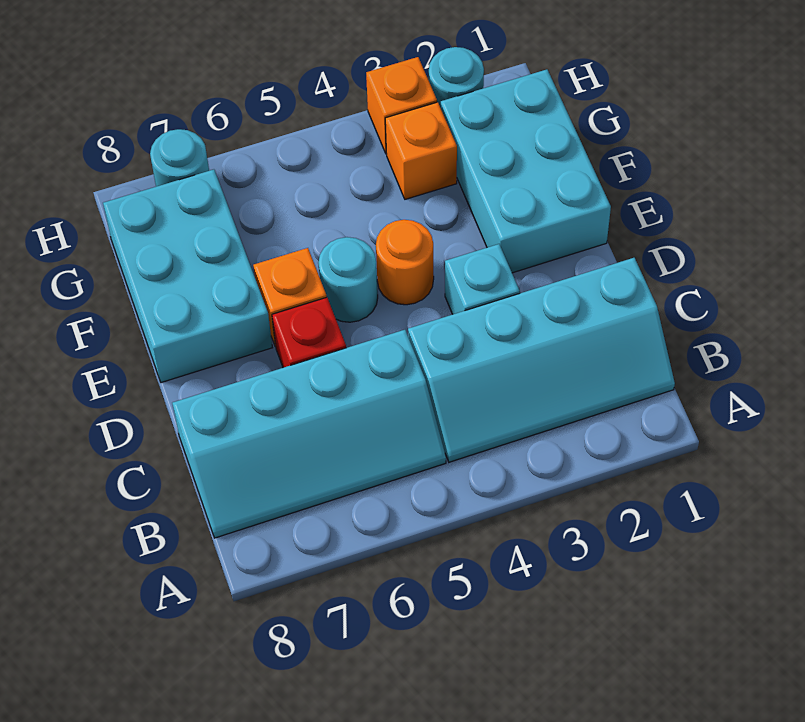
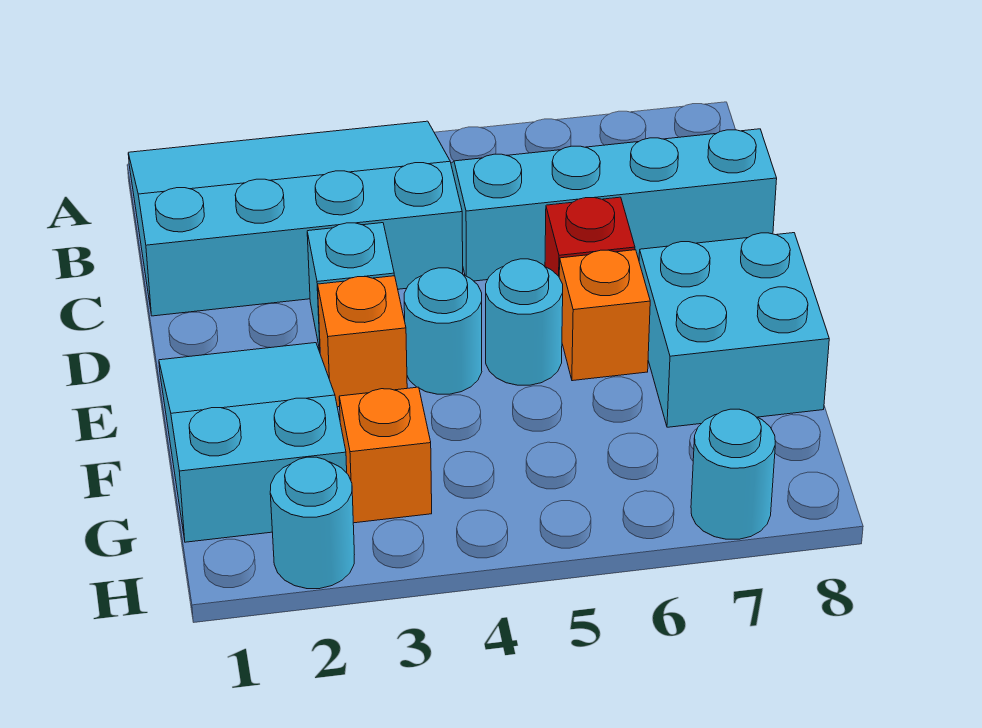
cyan slope B1:C4 level 1 top C -> cyan slope A1:C4 level 1 top C
cyan brick E1:G2 level 1 -> cyan slope E1:G2 level 1 top G
orange round brick E4 level 1 -> cyan round brick E4 level 1
cyan brick E7:G8 level 1 -> cyan brick E7:F8 level 1
orange brick H3 level 1 -> orange brick E3 level 1

